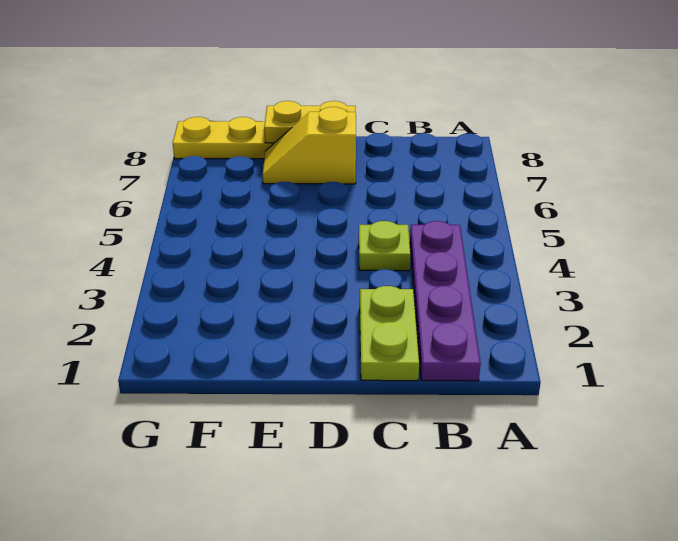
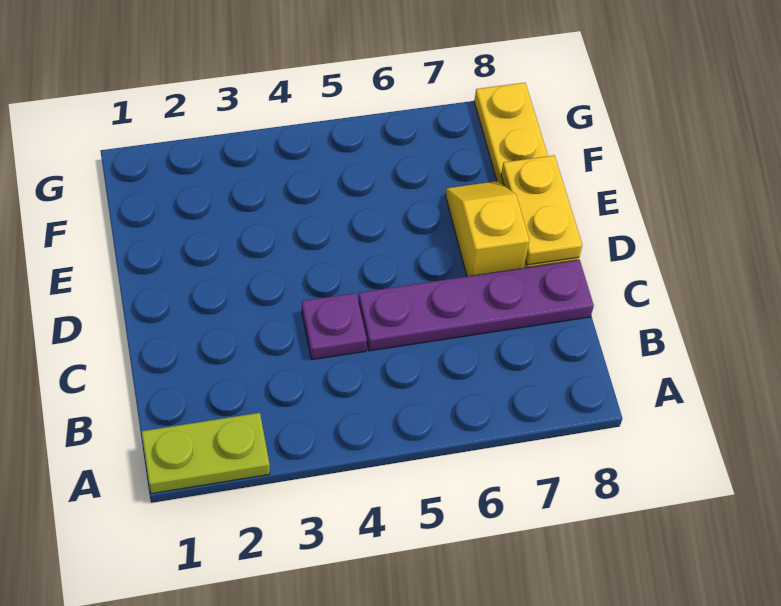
purple plate B1:B4 level 1 -> purple plate C5:C8 level 1
lime plate C1:C2 level 1 -> lime plate A1:A2 level 1
lime plate C4 level 1 -> purple plate C4 level 1

